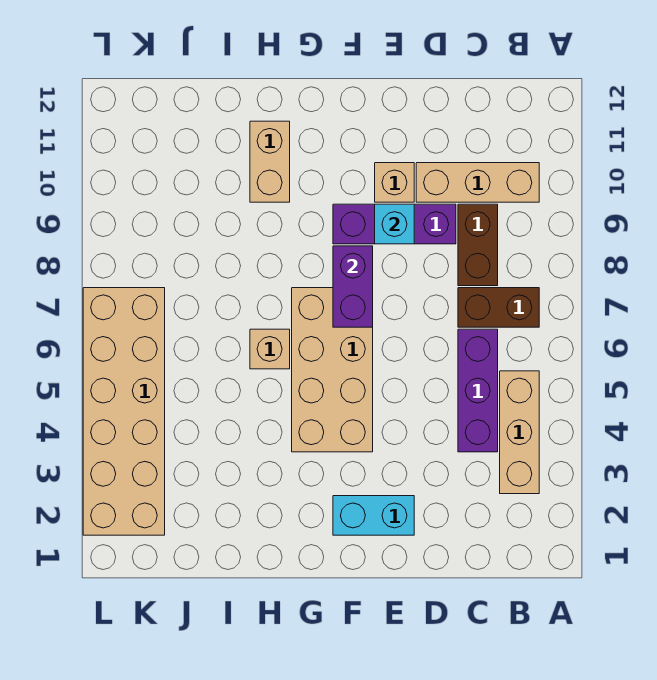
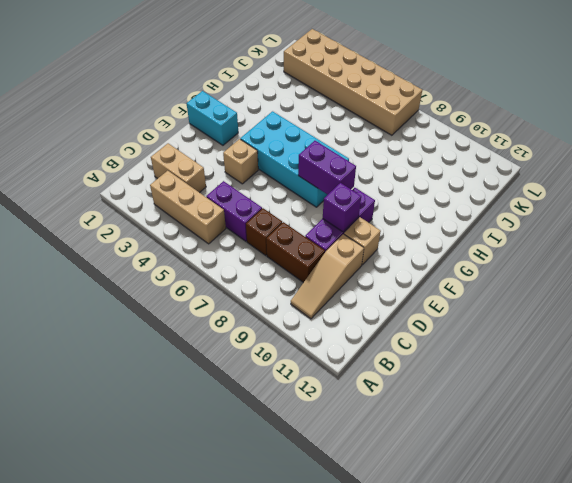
brown brick B7:C7 level 1 -> brown brick C7 level 1
tan brick B10:D10 level 1 -> tan slope B10:D10 level 1 top D
purple brick C4:C6 level 1 -> purple brick C5:C6 level 1
cyan brick E2:F2 level 1 -> cyan brick F1:F2 level 1
cyan brick E9 level 2 -> purple brick E9 level 2
tan brick F4:G7 level 1 -> cyan brick F4:G7 level 1
tan brick H6 level 1 -> tan brick E4 level 1
tan brick H10:H11 level 1 -> tan brick C2:C3 level 1

